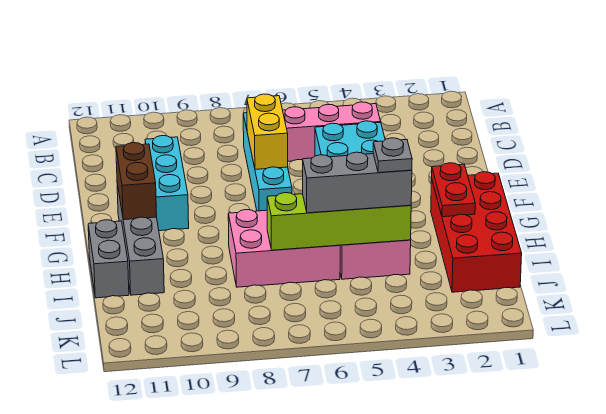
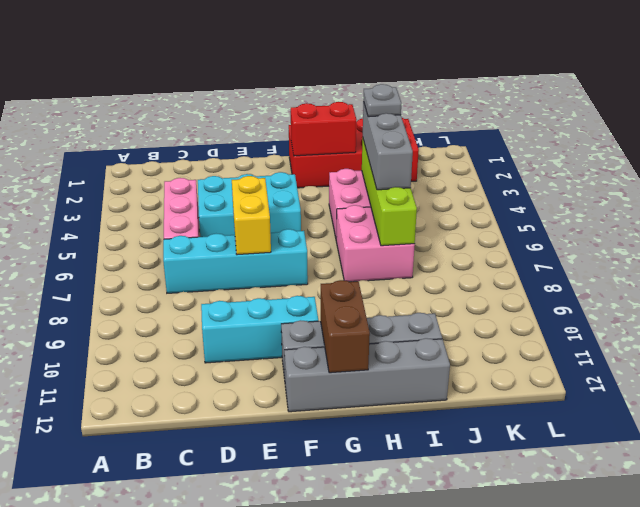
yellow brick D7:E7 level 2 -> yellow brick E6:E7 level 2
brown brick F11:G11 level 2 -> brown brick G11:G12 level 2
red plate G2:H2 level 2 -> red brick G2:H2 level 2
pink brick H6:I8 level 1 -> pink brick H6:I7 level 1
grey brick H12:I12 level 1 -> grey brick F12:I12 level 1

